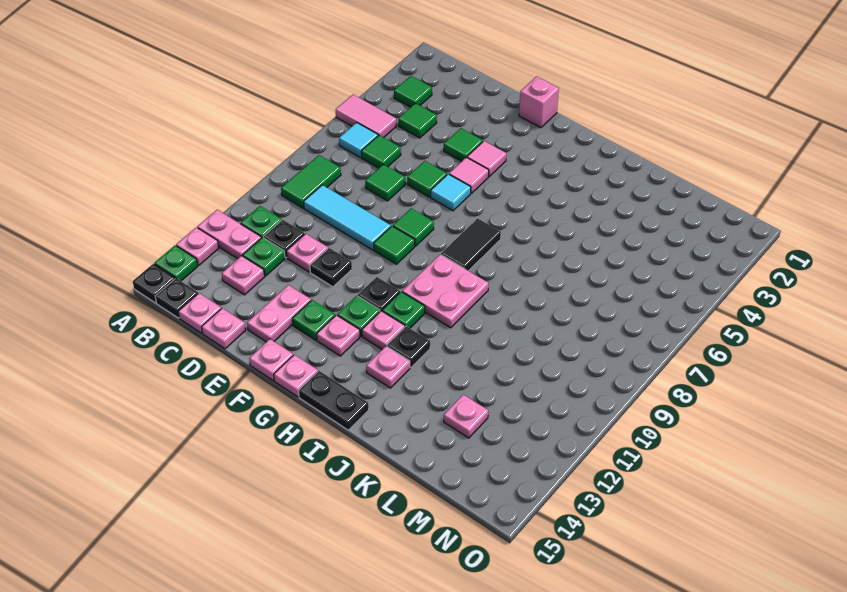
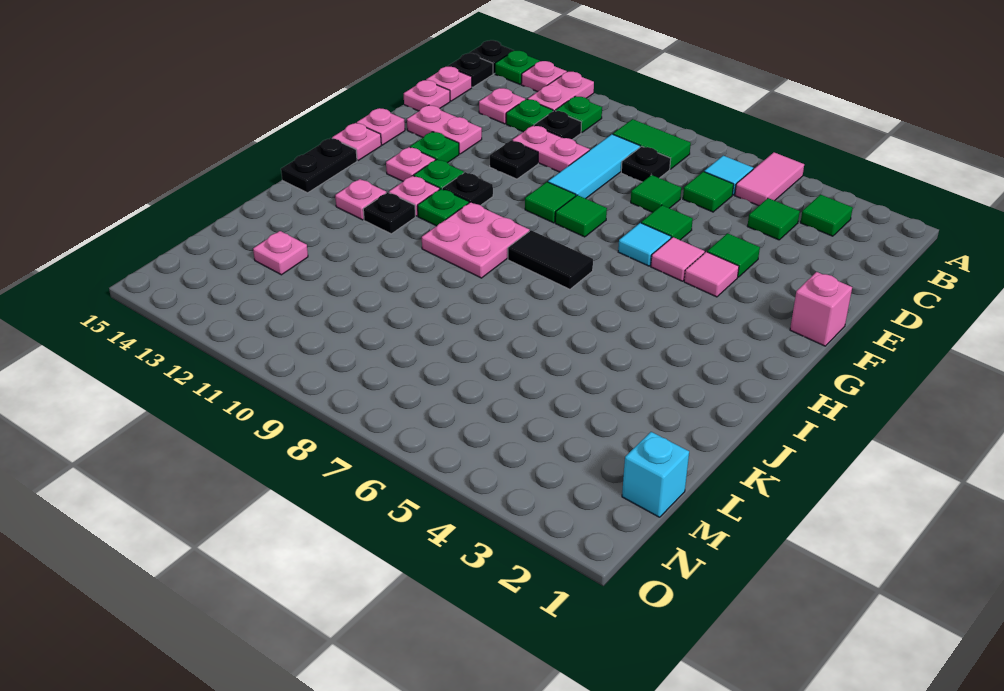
none -> black plate C8 level 1
pink plate D11 level 1 -> pink plate D10:D11 level 1
none -> cyan brick M1 level 1

